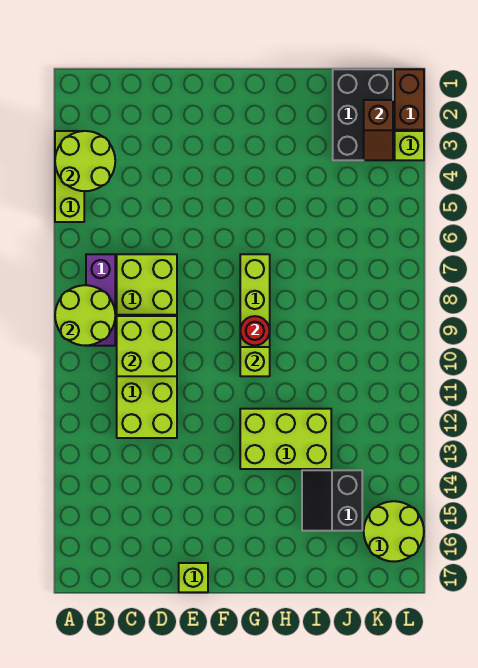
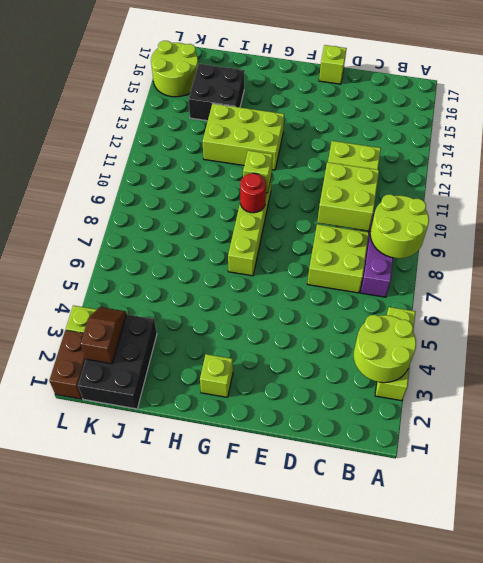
none -> lime brick G2 level 1
black slope I14:J15 level 1 top J -> black brick I14:J15 level 1

